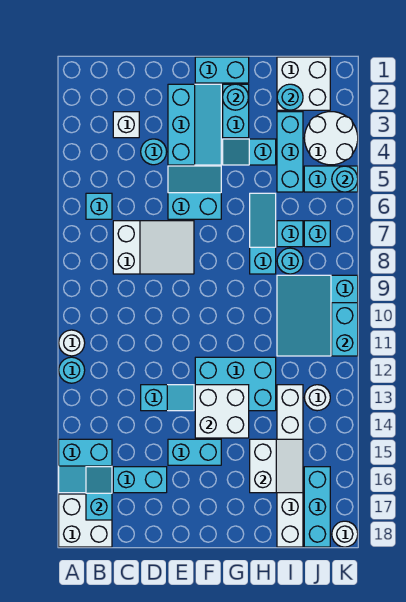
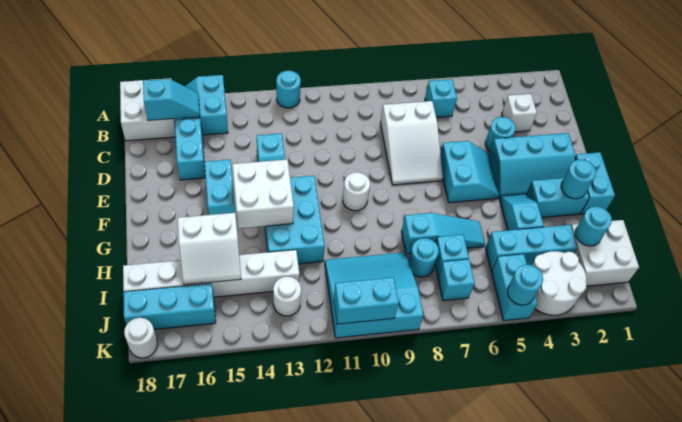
white round brick A11 level 1 -> white round brick F10 level 1

